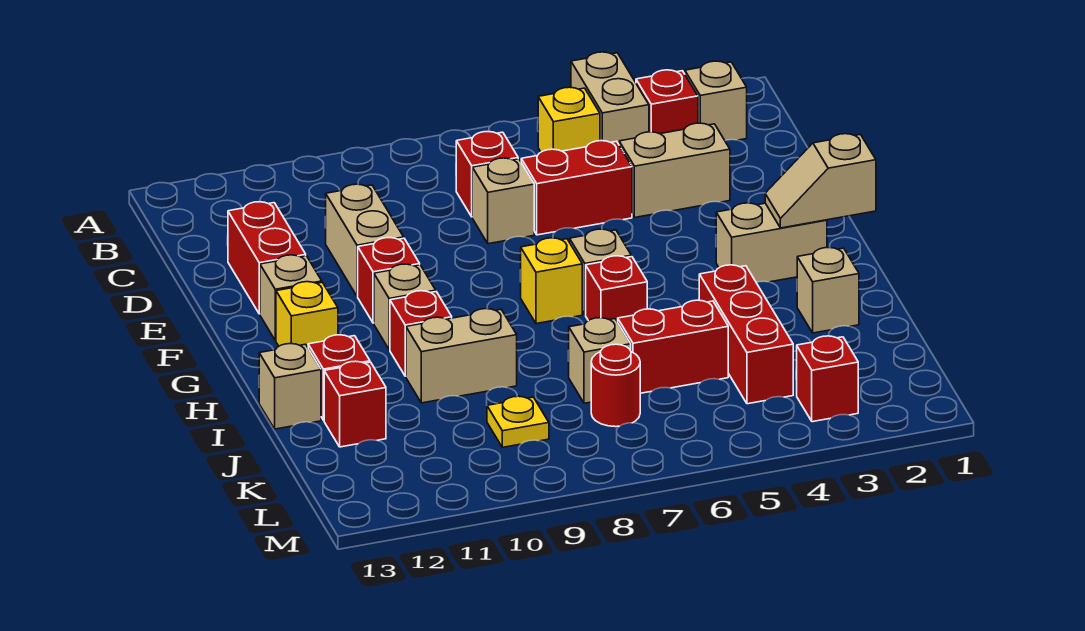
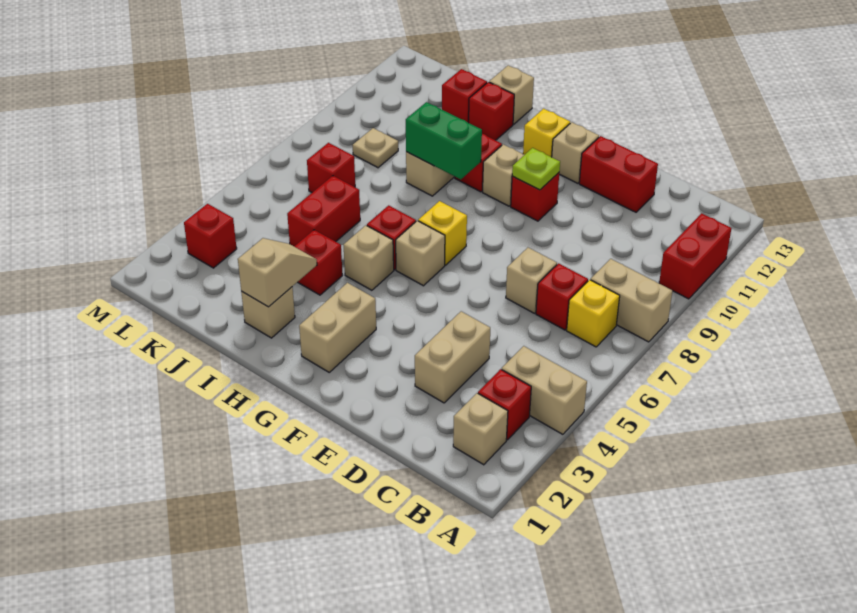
yellow brick B5 level 1 -> yellow brick B7 level 1
red brick D5:D6 level 1 -> red brick A10:A11 level 1
tan brick D10:E10 level 1 -> tan brick A8:B8 level 1
none -> lime plate F10 level 2
tan slope G1:G2 level 2 top 1 -> tan slope I2:I3 level 2 top 2
none -> green brick H9:I9 level 2
red brick I4:K4 level 1 -> red brick I4 level 1
tan brick J7 level 1 -> tan brick H5 level 1
red round brick K7 level 1 -> red brick K7 level 1
yellow plate K9 level 1 -> tan plate K9 level 1

